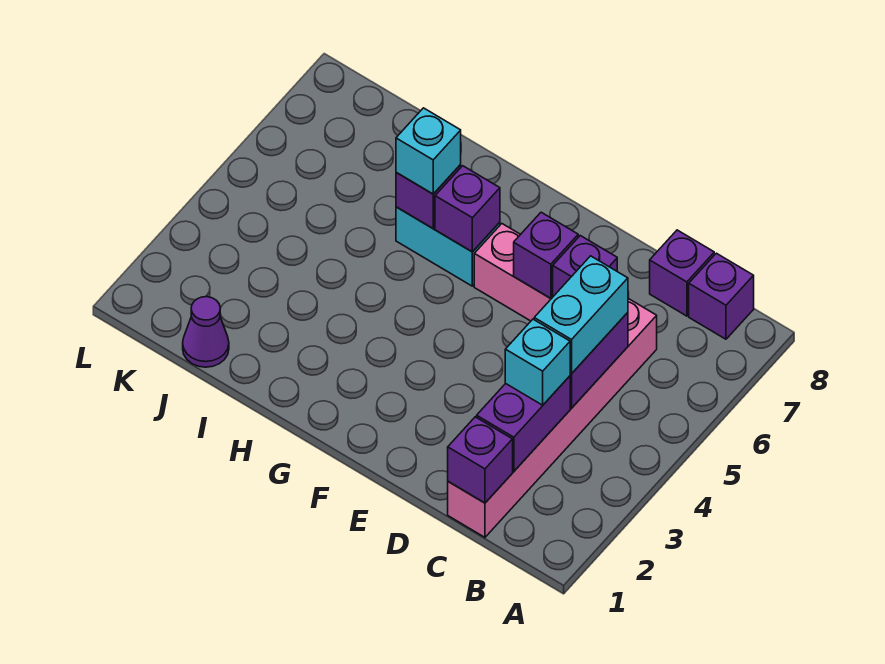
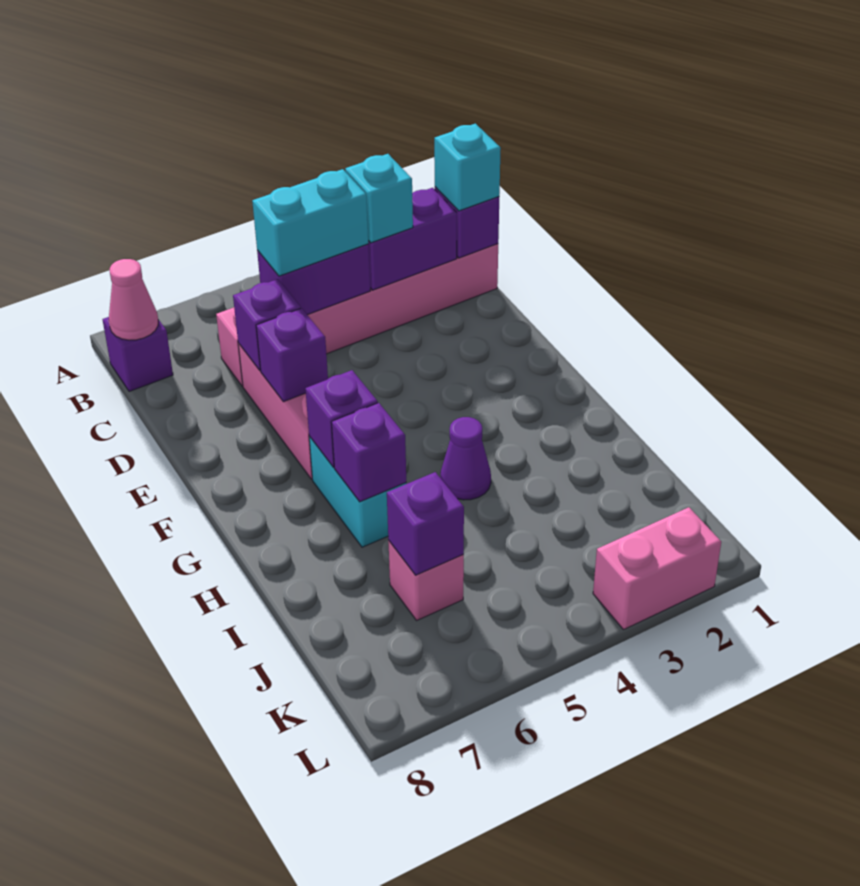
none -> pink cone B8 level 2
purple brick C8 level 1 -> purple brick J6 level 2
cyan brick H6 level 3 -> cyan brick C1 level 3
purple cone J1 level 1 -> purple cone H4 level 1
none -> pink brick J6 level 1
none -> pink brick L2:L3 level 1

